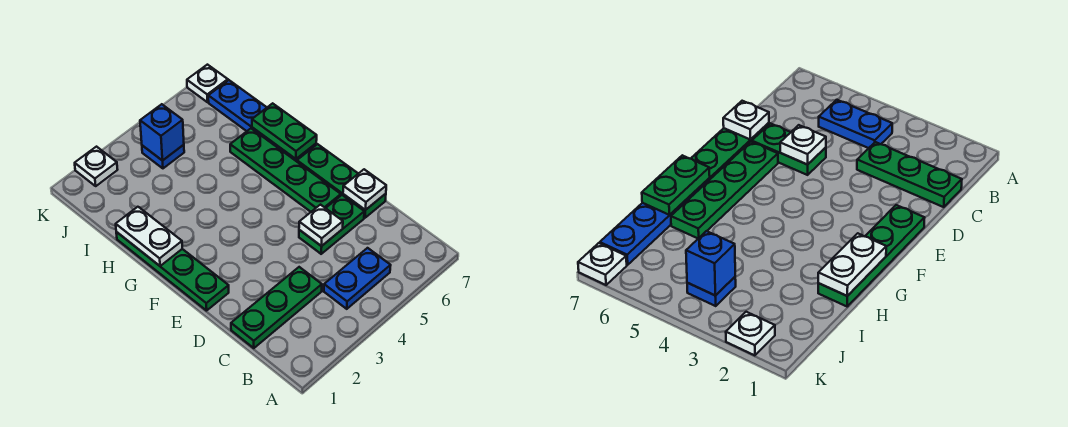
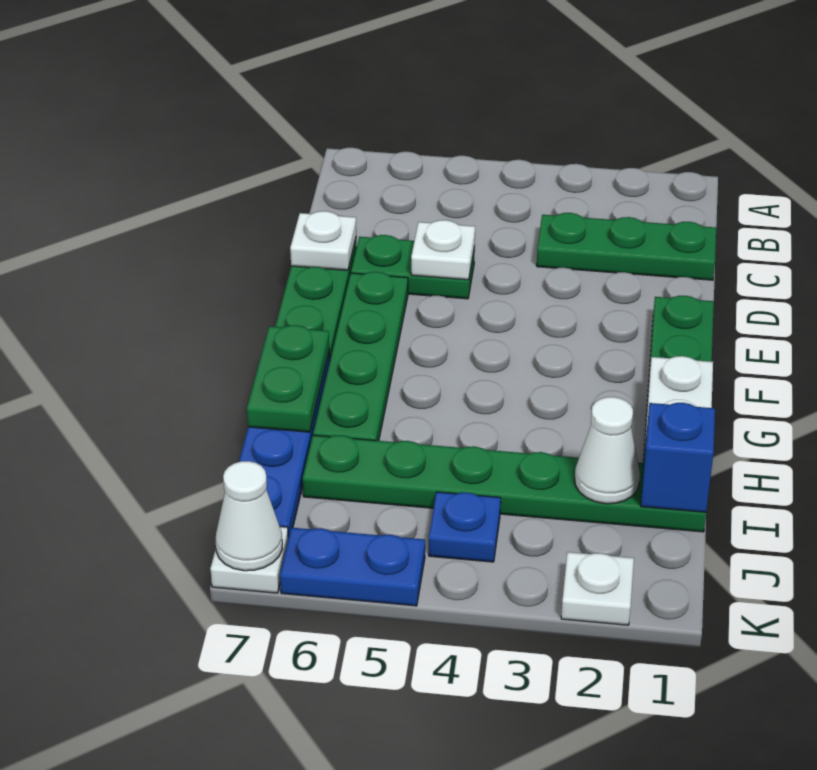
blue plate B4:B5 level 1 -> blue plate K5:K6 level 1
none -> green plate I1:I6 level 1
none -> white cone I2 level 2
blue brick J4 level 2 -> blue brick I1 level 2
none -> white cone K7 level 2

